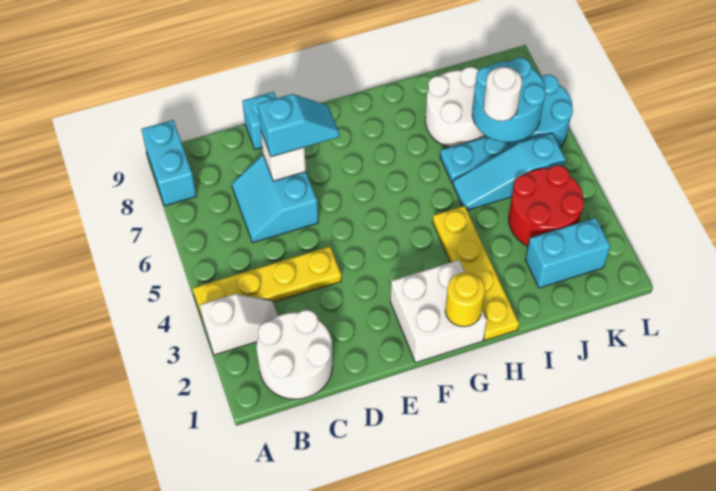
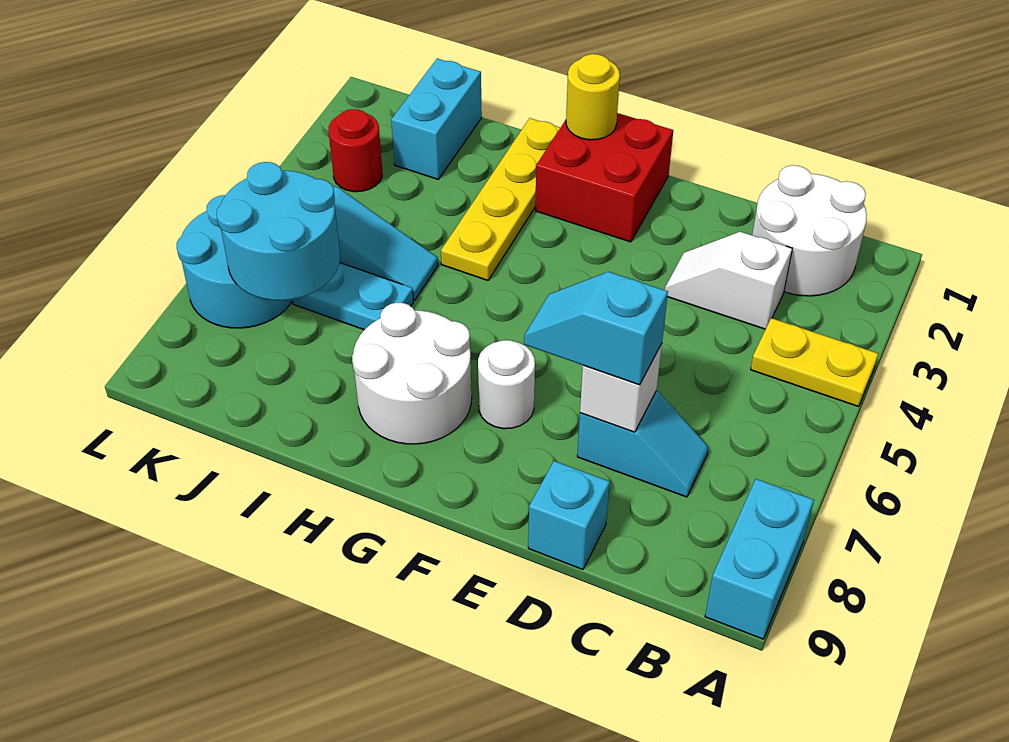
white slope A3:B3 level 1 top A -> white slope C3:D3 level 1 top C
yellow plate A4:D4 level 1 -> yellow plate A4:B4 level 1
cyan slope C6:D7 level 1 top D -> cyan slope C7:D7 level 1 top D
white brick F1:G2 level 1 -> red brick F1:G2 level 1
white round brick I7:J8 level 1 -> white round brick G7:H8 level 1
cyan brick J2:K2 level 1 -> cyan brick J1:J2 level 1
red round brick J3:K4 level 1 -> red round brick K3 level 1
white round brick J6 level 3 -> white round brick F7 level 1

